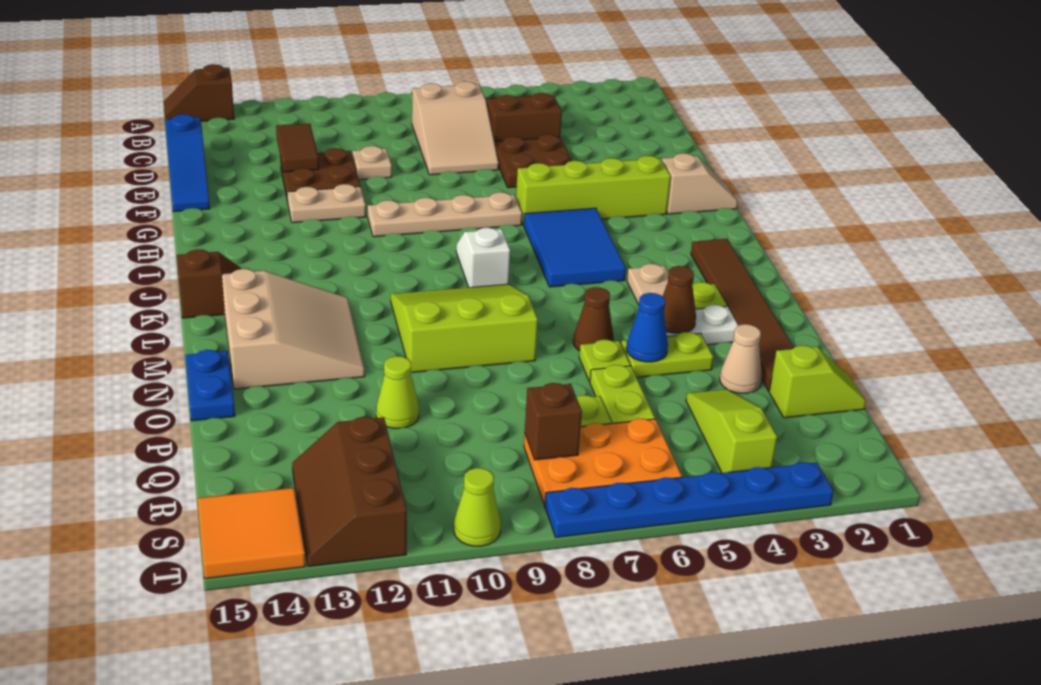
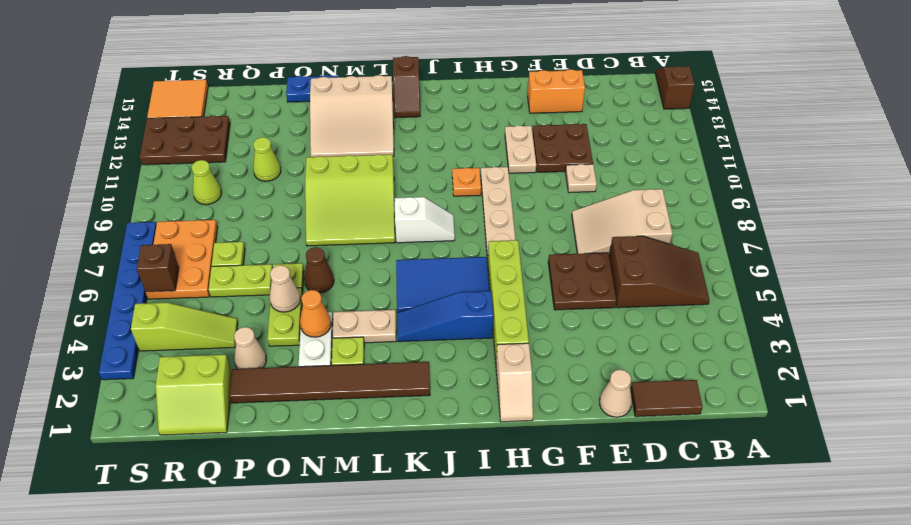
brown tile D12:E12 level 2 -> brown tile C1:D1 level 1
blue slope D15:F15 level 1 top D -> blue slope I4:K4 level 1 top I
none -> tan cone E1 level 1
none -> orange brick E14:F14 level 1
none -> orange plate I10 level 1
lime slope L8:N10 level 1 top N -> lime slope L8:N10 level 1 top 10
brown cone N4 level 2 -> orange cone N4 level 2
blue cone O5 level 2 -> tan cone O5 level 2
lime slope Q1:Q2 level 1 top 2 -> lime slope Q1:R2 level 1 top 2
brown brick R8 level 2 -> brown brick S6 level 2
brown slope R12:T13 level 1 top 12 -> brown plate R12:T13 level 1
lime cone T10 level 1 -> lime cone R10 level 1

